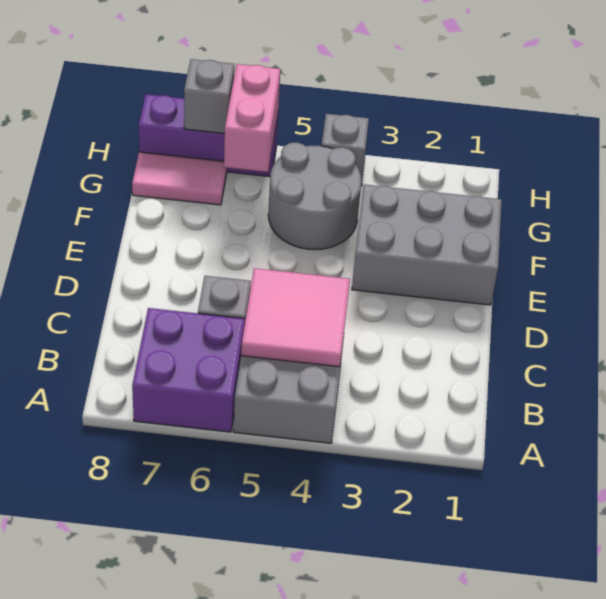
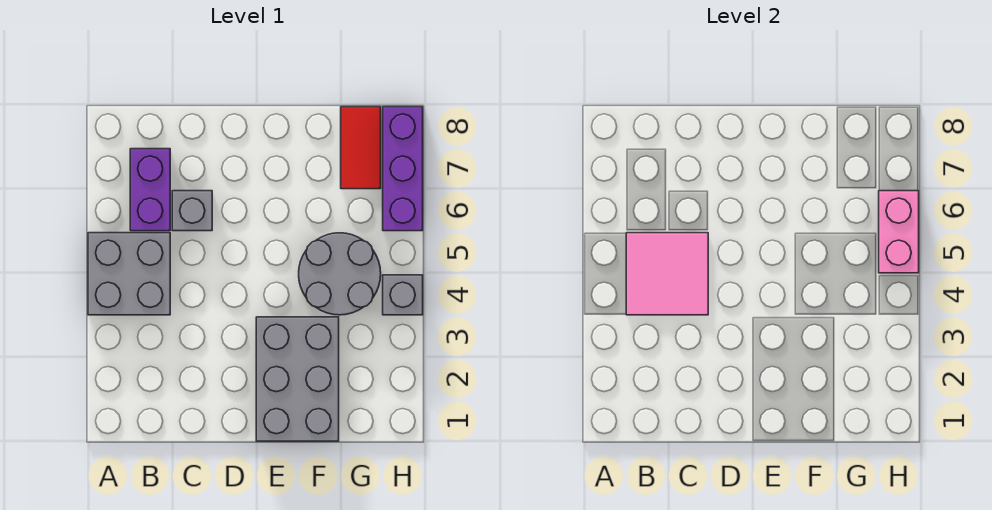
purple brick A6:B7 level 1 -> purple brick B6:B7 level 1
pink brick G6:H6 level 2 -> pink brick H5:H6 level 2
pink tile G7:G8 level 1 -> red tile G7:G8 level 1
grey brick H7 level 2 -> none

